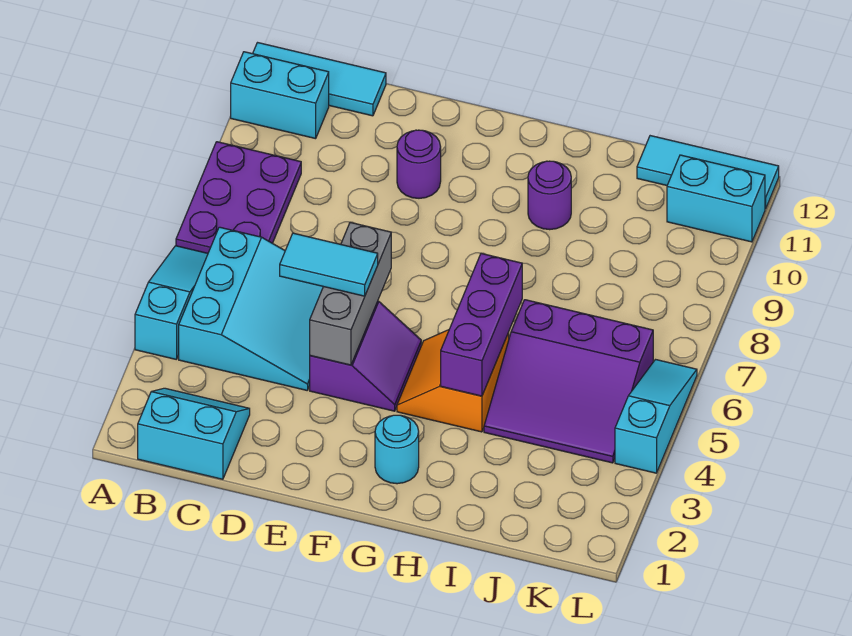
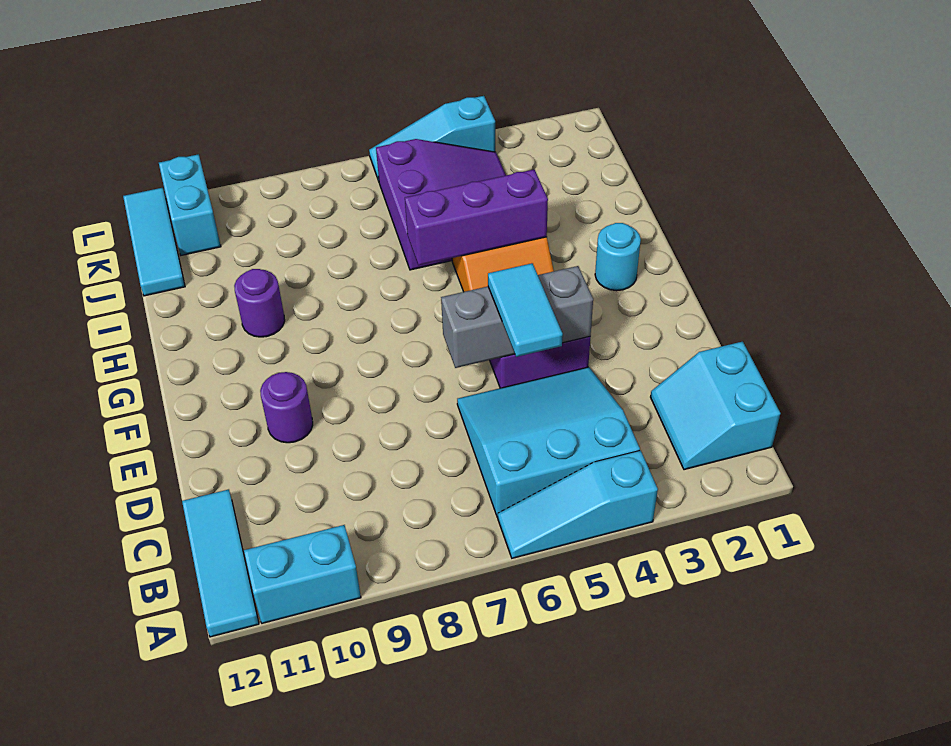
purple plate A7:B9 level 1 -> none
cyan brick A11:B11 level 1 -> cyan brick A10:A11 level 1

